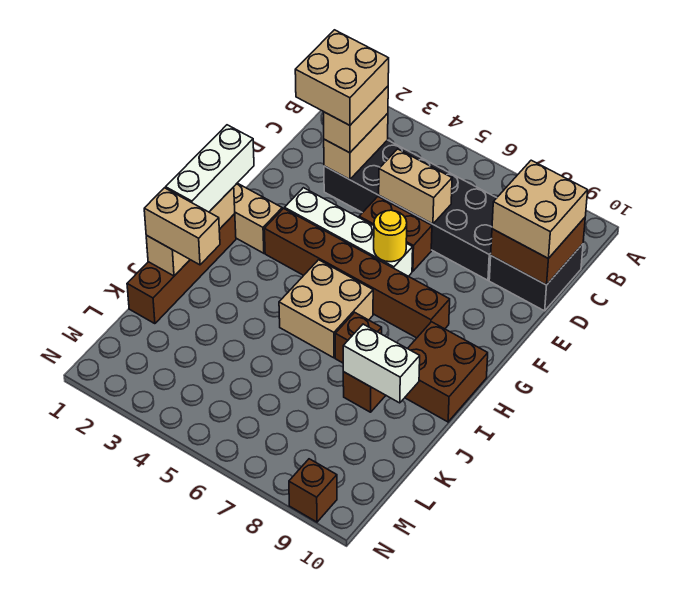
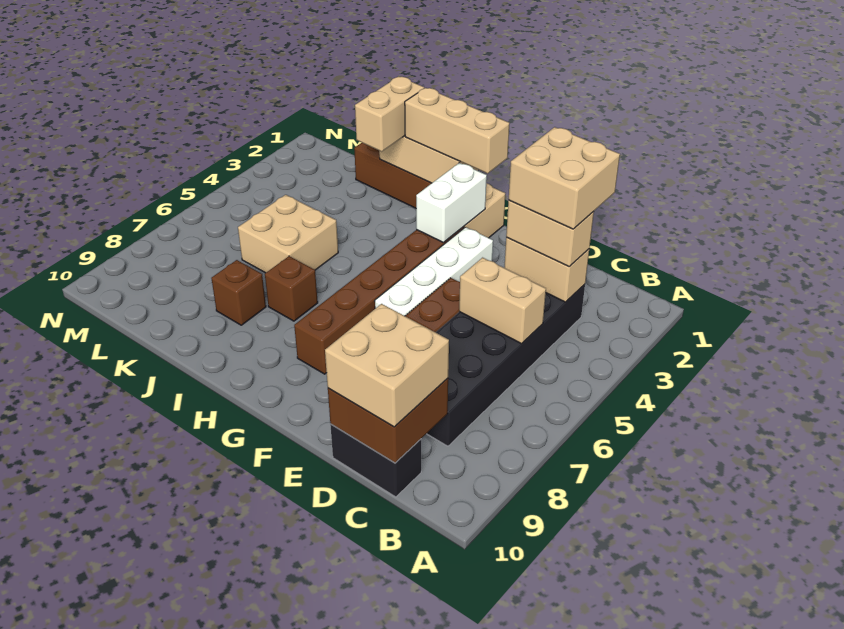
black brick C9:D10 level 1 -> black brick C10:D10 level 1
tan brick D5:D6 level 2 -> tan brick C5:D5 level 2
yellow round brick F6 level 2 -> none
white brick G1:I1 level 3 -> tan brick G1:I1 level 3
tan brick H5:I6 level 1 -> tan brick J5:K6 level 1
brown brick H9:I10 level 1 -> none
white brick J8:J9 level 2 -> white brick G2:G3 level 2
brown brick N9 level 1 -> none

